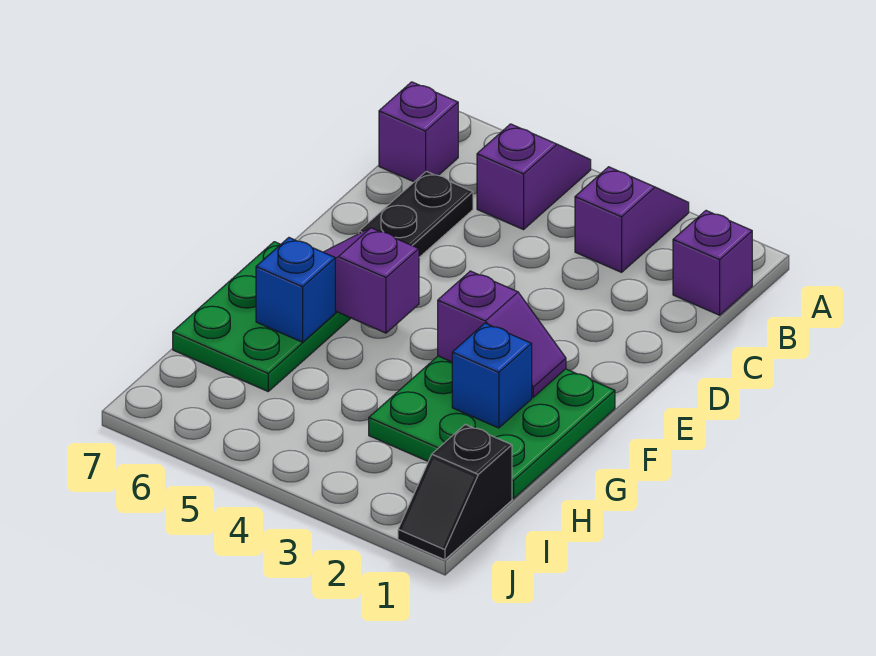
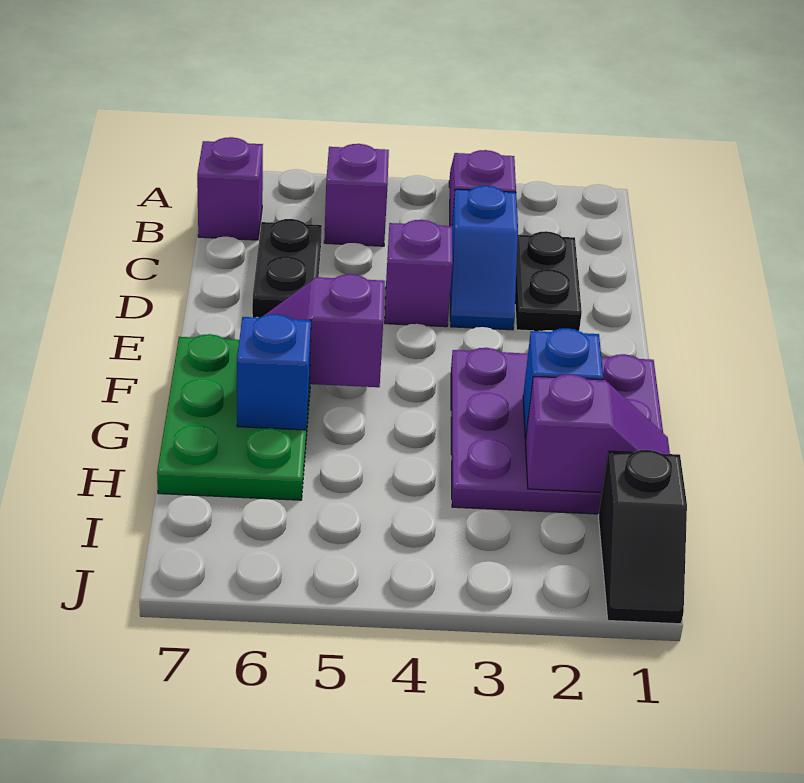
purple brick B1 level 1 -> purple brick D4 level 1
none -> black plate C2:D2 level 1
none -> blue slope C3:D3 level 1 top C
green plate F1:H3 level 1 -> purple plate F1:H3 level 1
purple slope F2:F3 level 2 top 3 -> purple slope H1:H2 level 2 top 2

